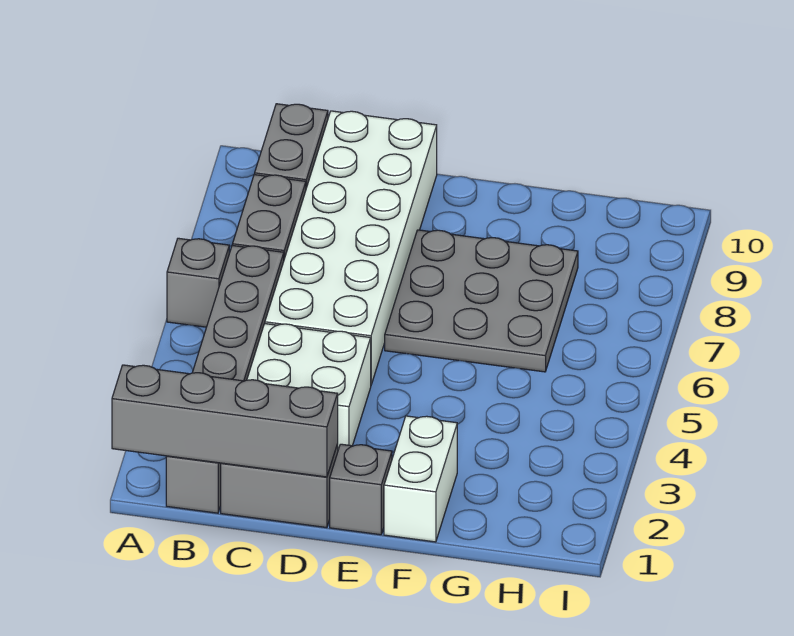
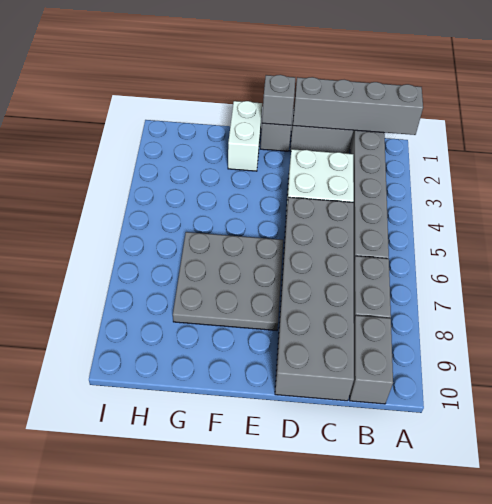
grey brick A6 level 1 -> grey brick E1 level 2
white brick C5:D10 level 1 -> grey brick C5:D10 level 1

